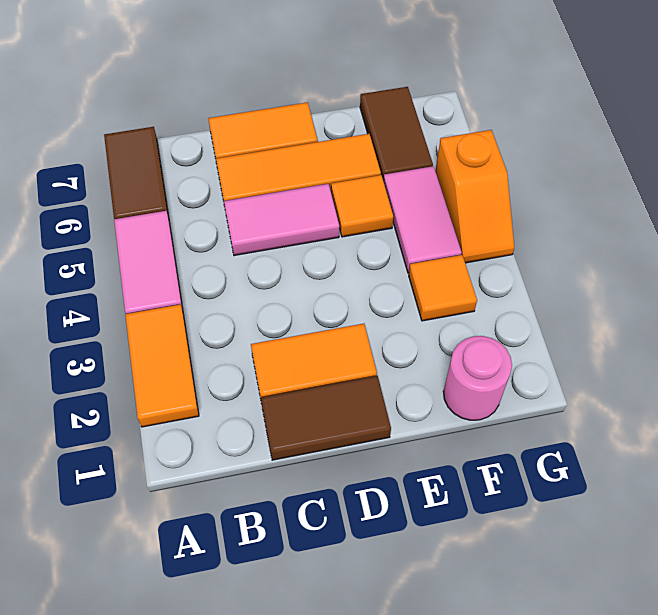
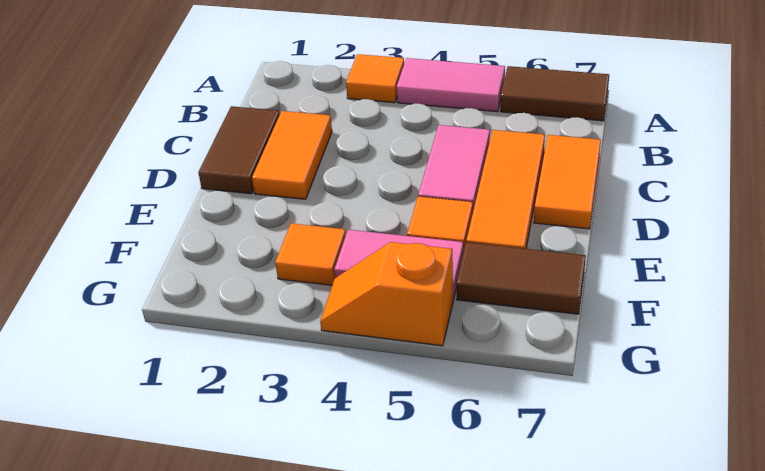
orange tile A2:A3 level 1 -> orange tile A3 level 1
pink round brick F1 level 1 -> none

